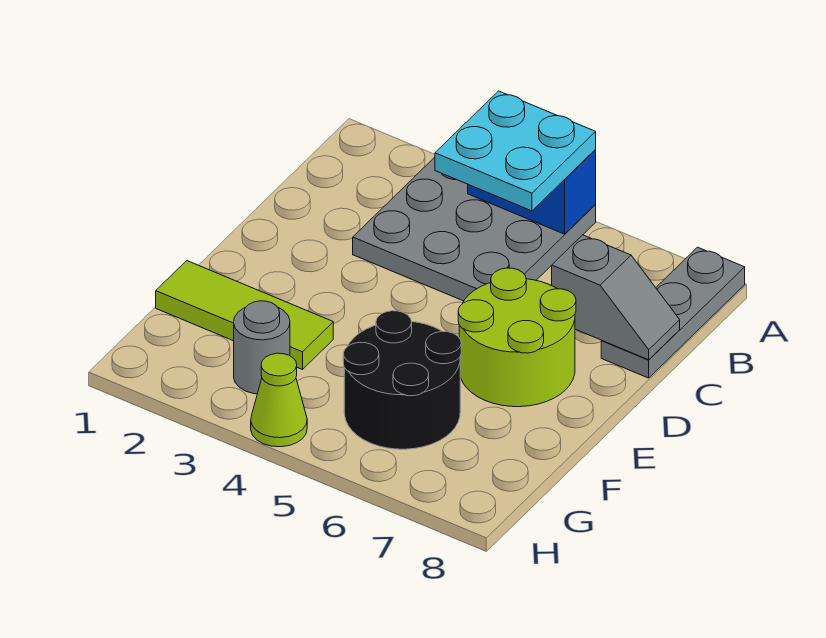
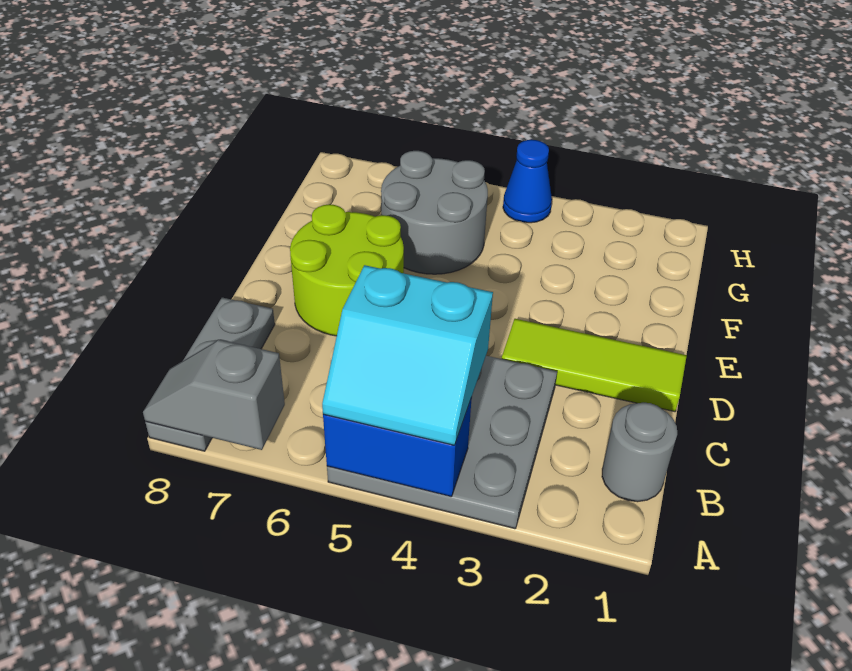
cyan plate A4:B5 level 3 -> cyan slope A4:B5 level 3 top B
grey slope C7:C8 level 2 top 7 -> grey slope A7:A8 level 2 top 7
lime tile F1:F3 level 1 -> lime tile D1:D3 level 1
black round brick F5:G6 level 1 -> grey round brick F5:G6 level 1
grey round brick G3 level 1 -> grey round brick B1 level 1
lime cone H4 level 1 -> blue cone H4 level 1

